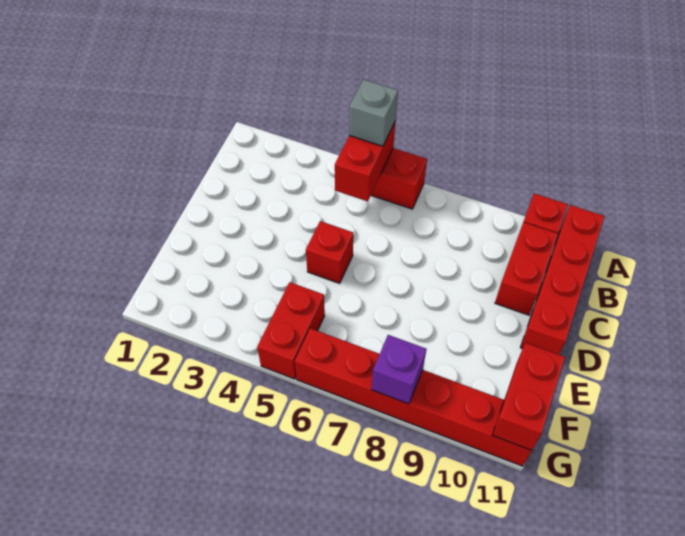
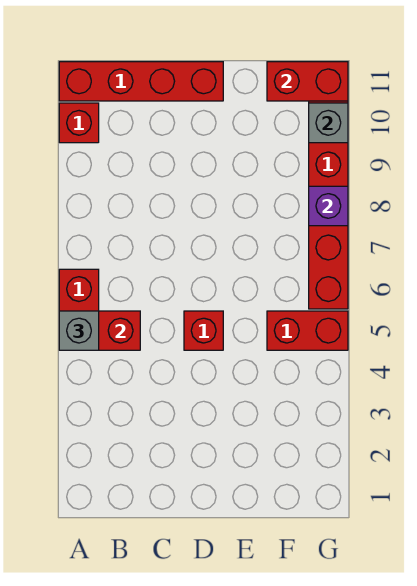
red brick B10:C10 level 1 -> none
none -> grey brick G10 level 2

